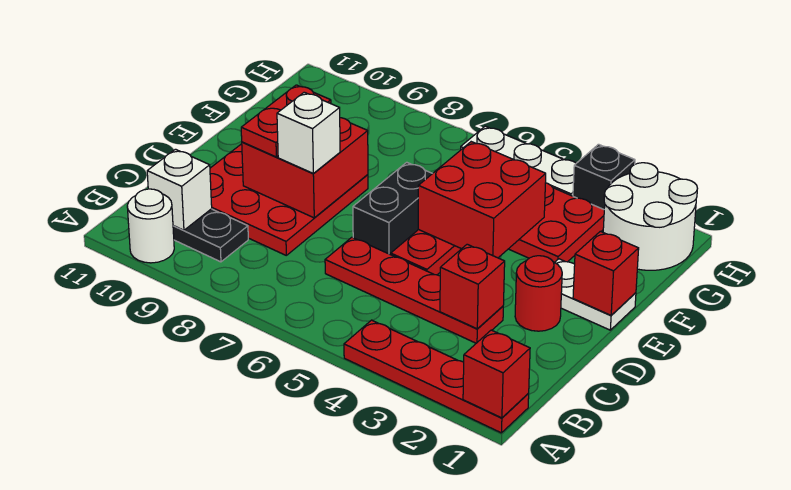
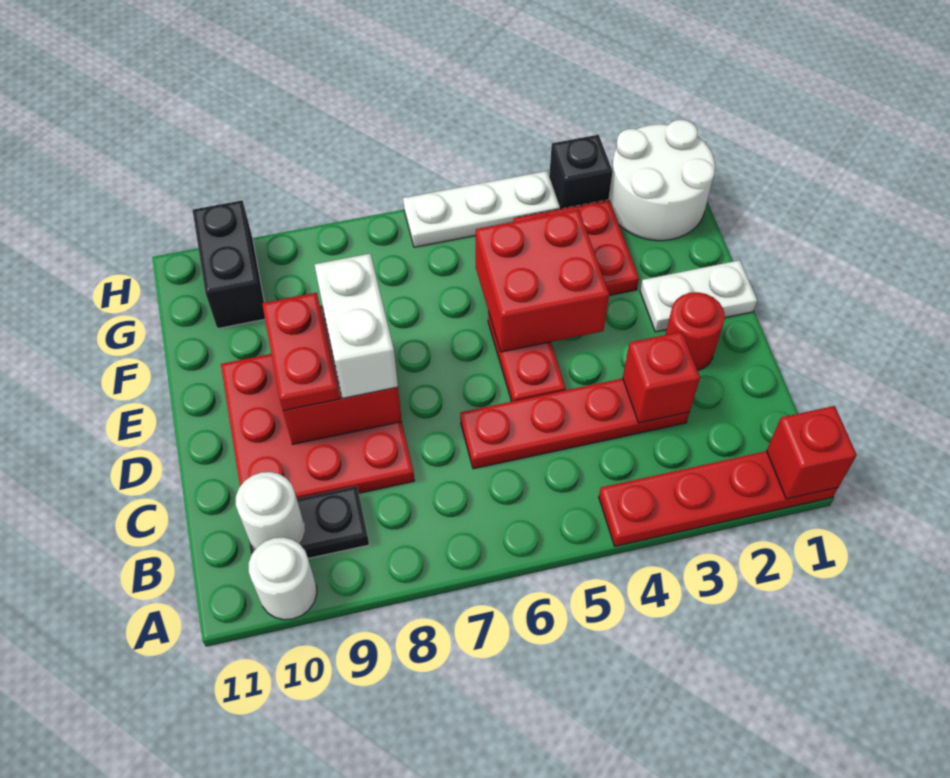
white brick B10 level 2 -> white round brick B10 level 2
black brick D6:E6 level 1 -> black brick G10:H10 level 1
white brick D8 level 3 -> white brick D8:E8 level 3
red brick E1 level 2 -> none

